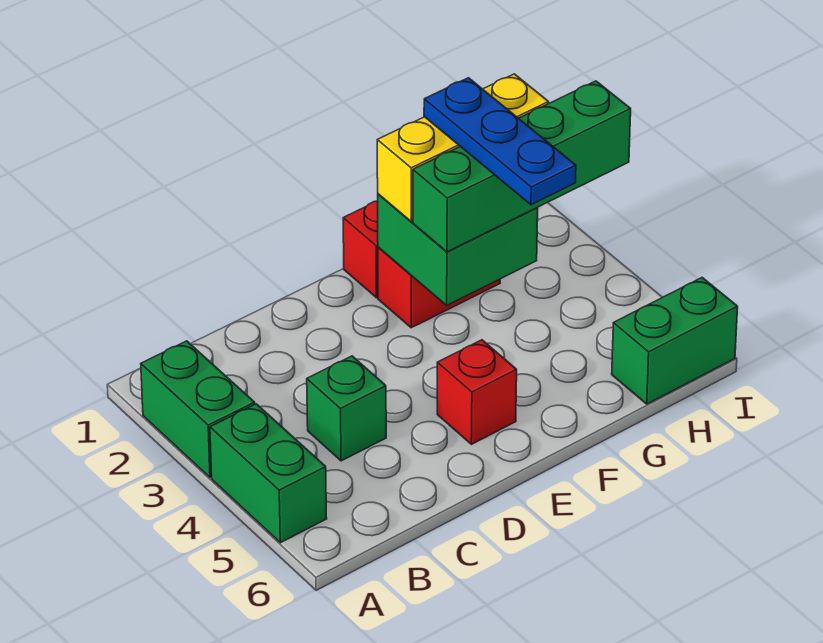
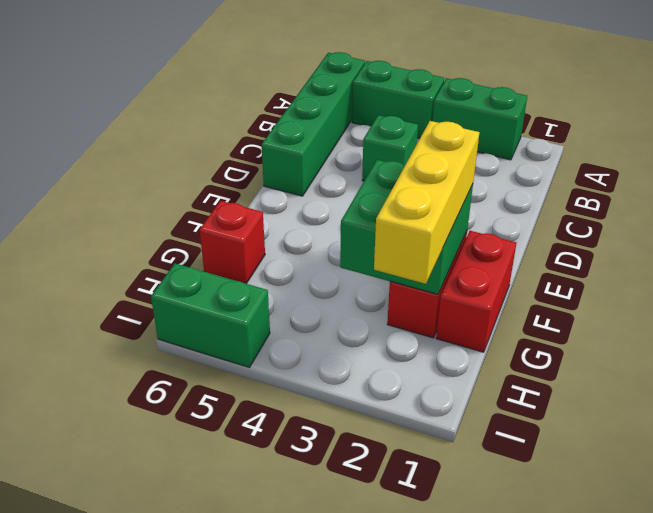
red brick E5 level 1 -> red brick G6 level 1
green brick F3:I3 level 3 -> green brick A6:D6 level 1
blue plate G2:G4 level 4 -> none
green brick H6:I6 level 1 -> green brick I5:I6 level 1

